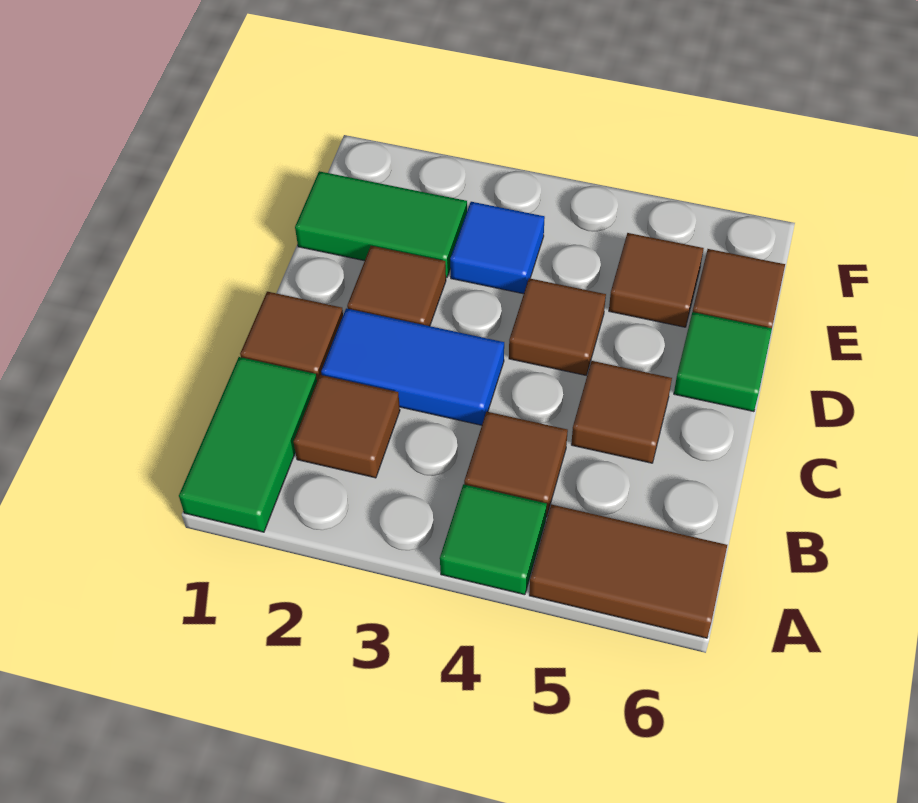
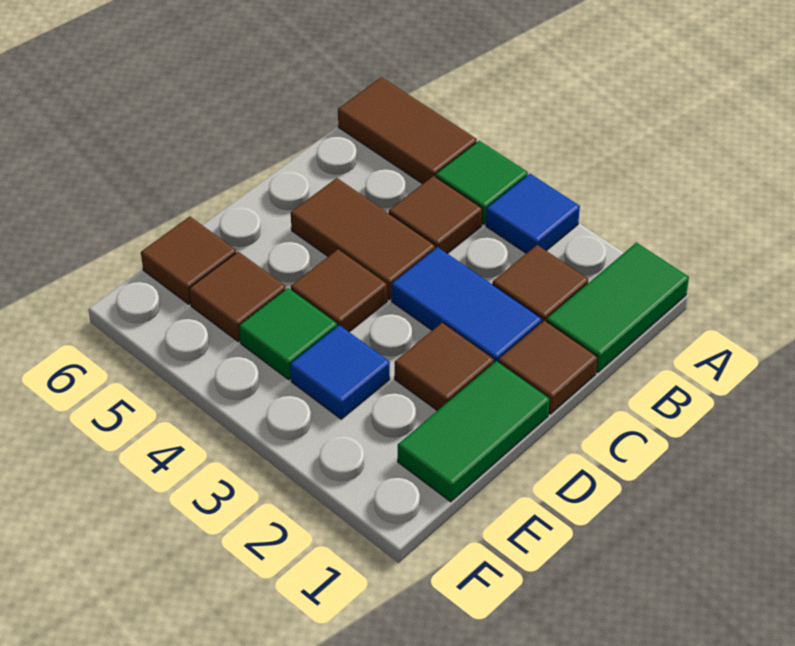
none -> blue tile A3 level 1
brown tile C5 level 1 -> brown tile C4:C5 level 1
green tile D6 level 1 -> green tile E4 level 1
green tile E1:E2 level 1 -> green tile D1:E1 level 1

